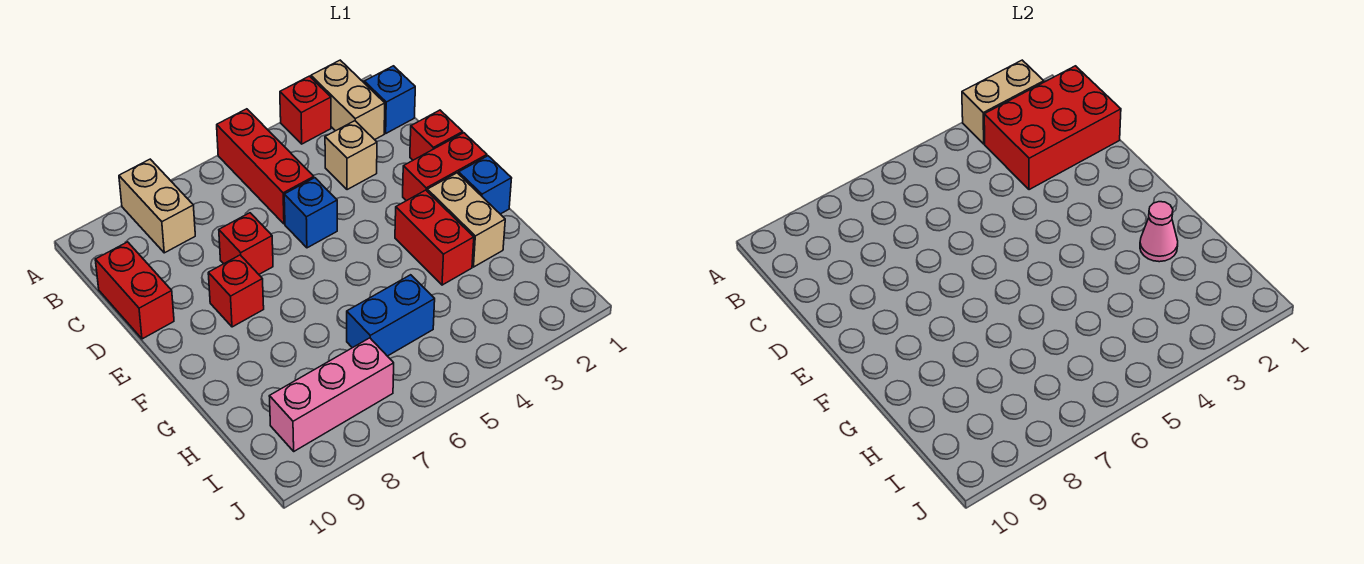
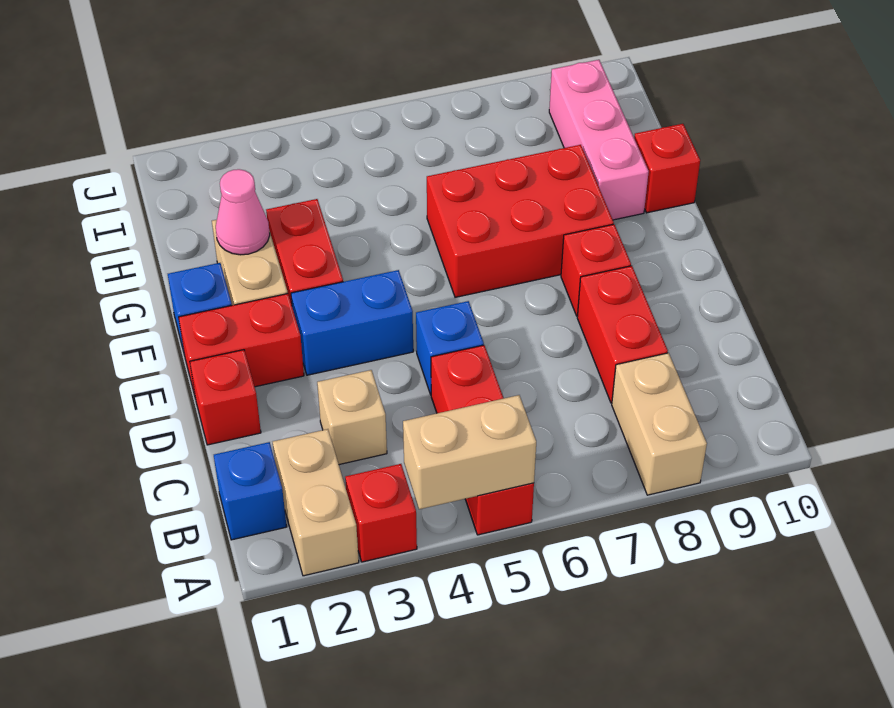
tan brick A2:A3 level 2 -> tan brick A4:A5 level 2
red brick B1:C3 level 2 -> red brick F6:G8 level 1
red brick C10:D10 level 1 -> red brick C8:D8 level 1
red brick D7 level 1 -> red brick G10 level 1
blue brick H5:H6 level 1 -> blue brick E3:E4 level 1
pink brick I7:I9 level 1 -> pink brick G9:I9 level 1

